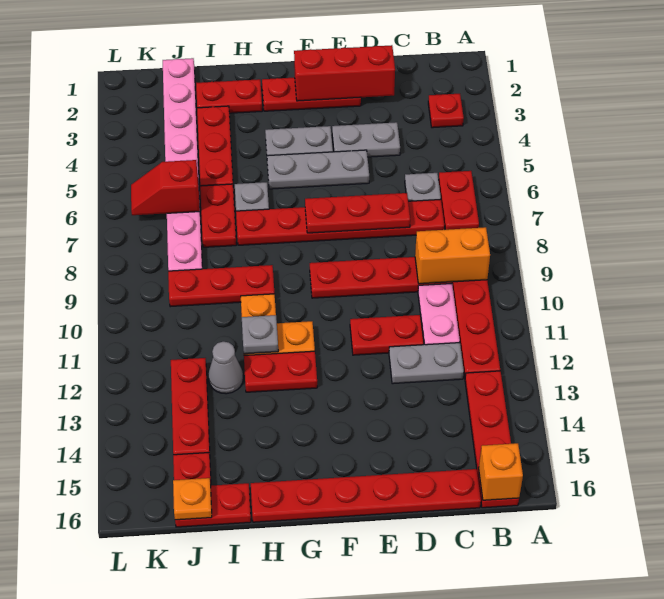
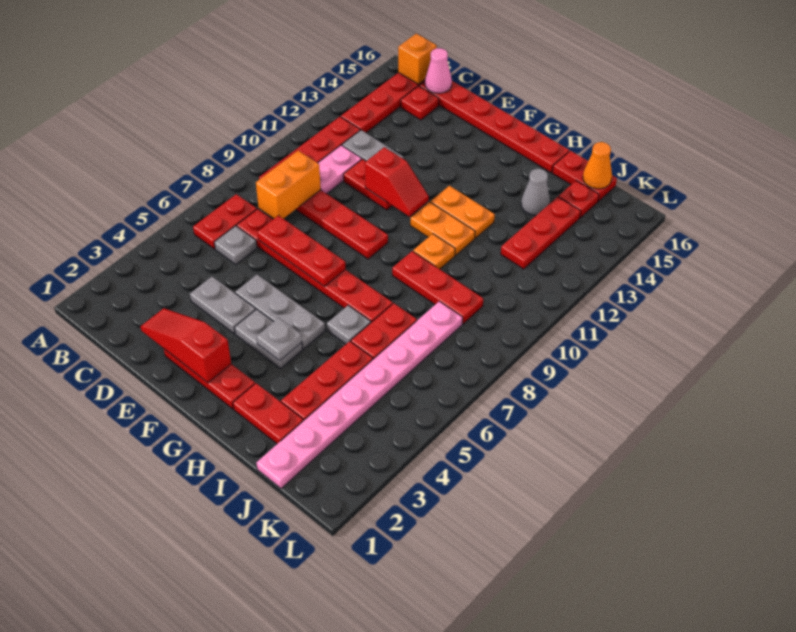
red plate B3 level 1 -> red plate C15 level 1
orange brick B9:C9 level 2 -> orange brick C8:C9 level 2
none -> pink cone C16 level 2
red brick D2:F2 level 2 -> red slope D2:F2 level 2 top F
red plate G12:H12 level 1 -> orange plate G12:H12 level 1
grey plate H11 level 2 -> grey plate G4 level 2
grey cone I12 level 1 -> grey cone I14 level 1
red slope J6:K6 level 2 top J -> red slope E11:F11 level 2 top E
orange plate J16 level 2 -> orange cone J16 level 2

